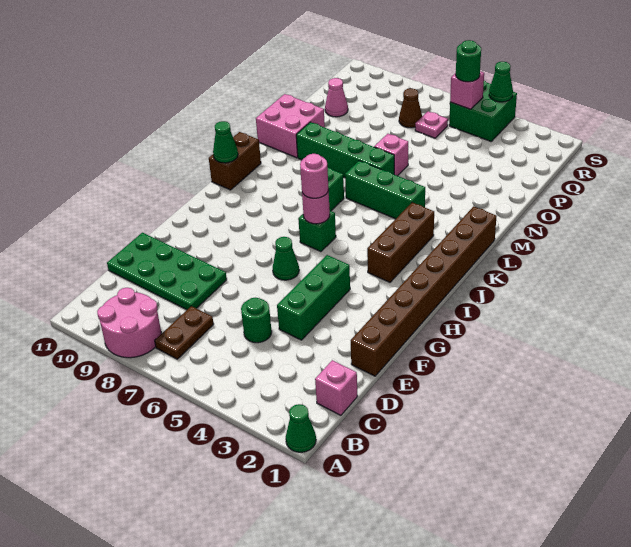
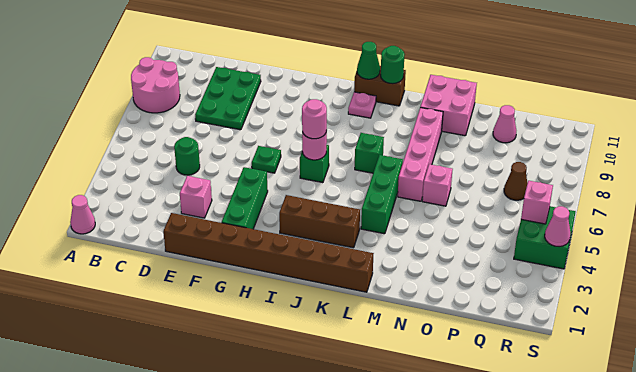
green cone A1 level 1 -> pink cone A1 level 1
brown plate B7:C7 level 1 -> none
pink brick C1 level 1 -> pink brick E3 level 1
green plate D8:E11 level 1 -> green plate D8:E10 level 1
green brick E4:G4 level 1 -> green brick G2:G4 level 1
green cone G6 level 1 -> green plate G6 level 1
green brick M6:M9 level 1 -> pink brick M6:M9 level 1
pink plate Q6 level 1 -> pink plate J10 level 1
green round brick R5 level 3 -> green round brick K11 level 2
green cone S4 level 2 -> pink cone S4 level 2

